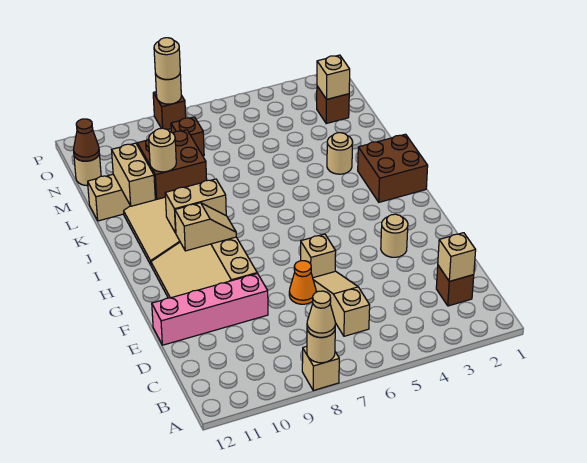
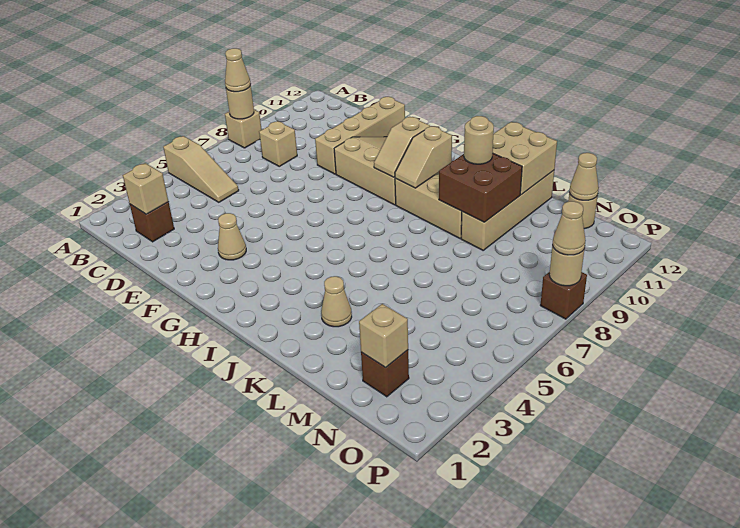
tan slope C6:E6 level 1 top C -> tan slope A5:C5 level 1 top A
orange cone E7 level 1 -> none
pink brick E9:E12 level 1 -> tan brick E9:E12 level 1
tan round brick F3 level 1 -> tan cone F3 level 1
tan brick F6 level 1 -> tan brick C8 level 1
brown brick I1:J2 level 1 -> none
tan brick I9:I10 level 2 -> tan slope I9:I10 level 2 top 10
tan round brick K3 level 1 -> tan cone K3 level 1
tan brick K11:L11 level 2 -> tan brick K11:L12 level 2
brown brick N8 level 1 -> none
brown cone N12 level 2 -> tan cone N12 level 2
tan round brick P8 level 3 -> tan cone P8 level 3

